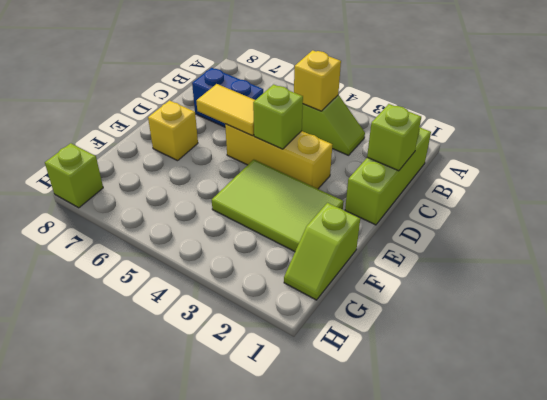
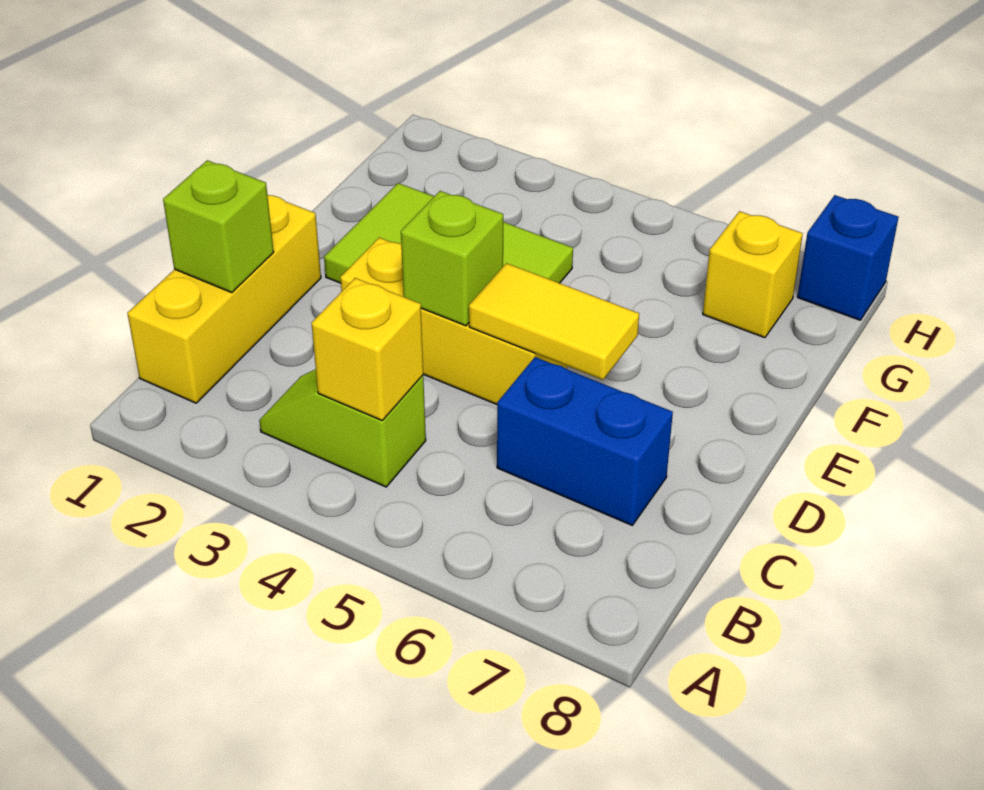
lime brick B1:D1 level 1 -> yellow brick B1:D1 level 1
yellow brick E7 level 1 -> yellow brick G7 level 1
lime slope F1:G1 level 1 top F -> none
lime brick H8 level 1 -> blue brick H8 level 1

